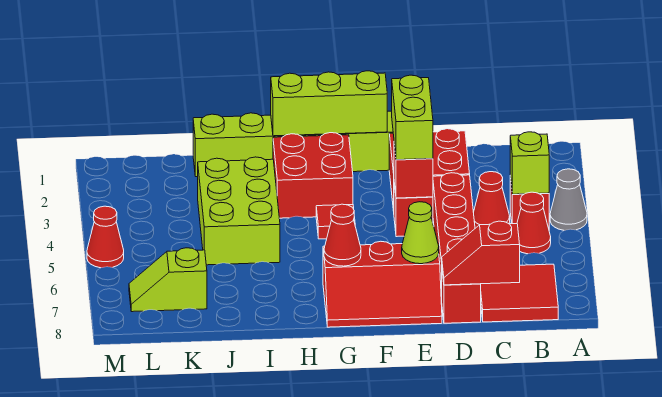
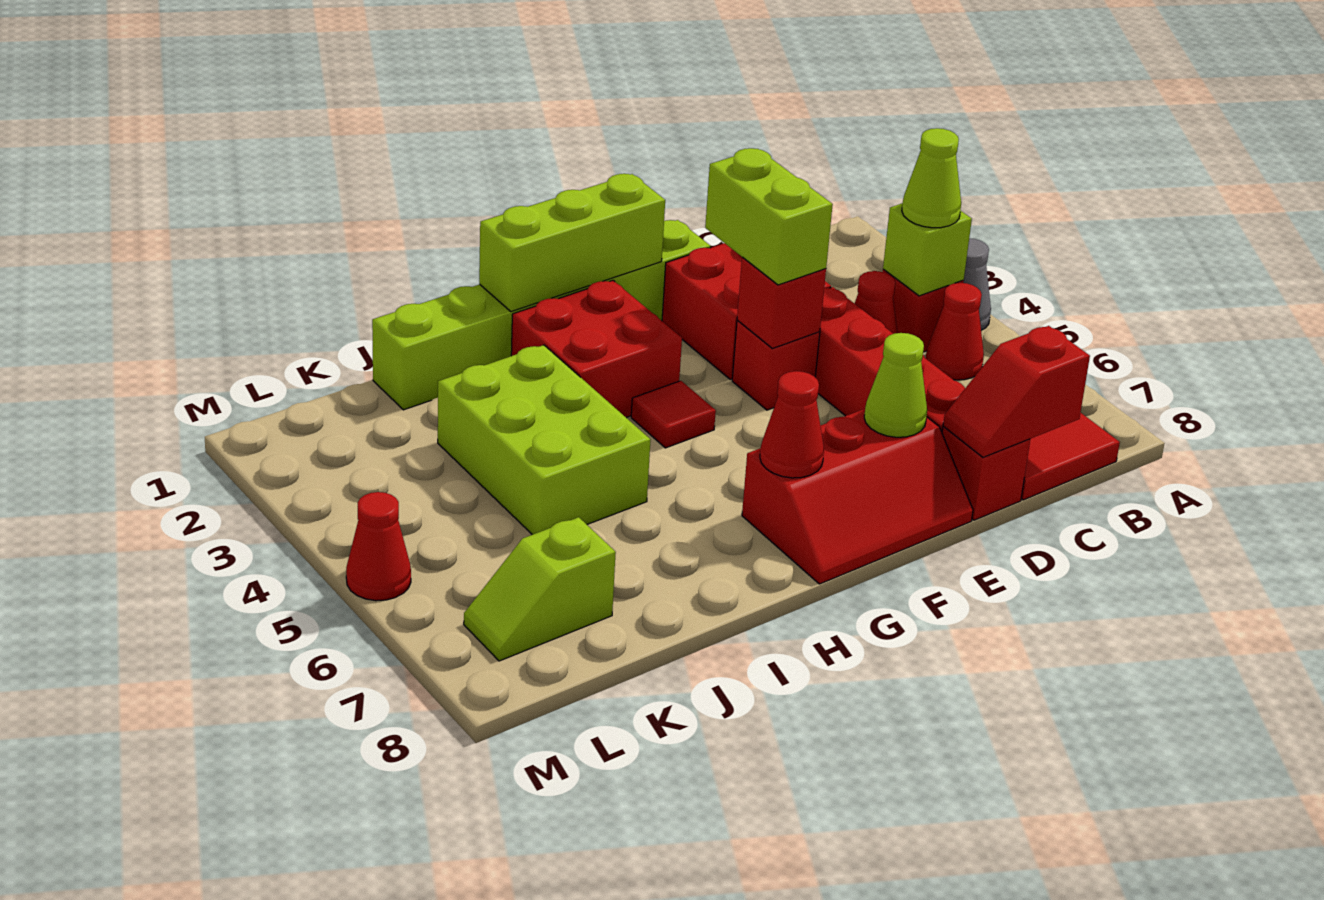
none -> lime cone B4 level 3

